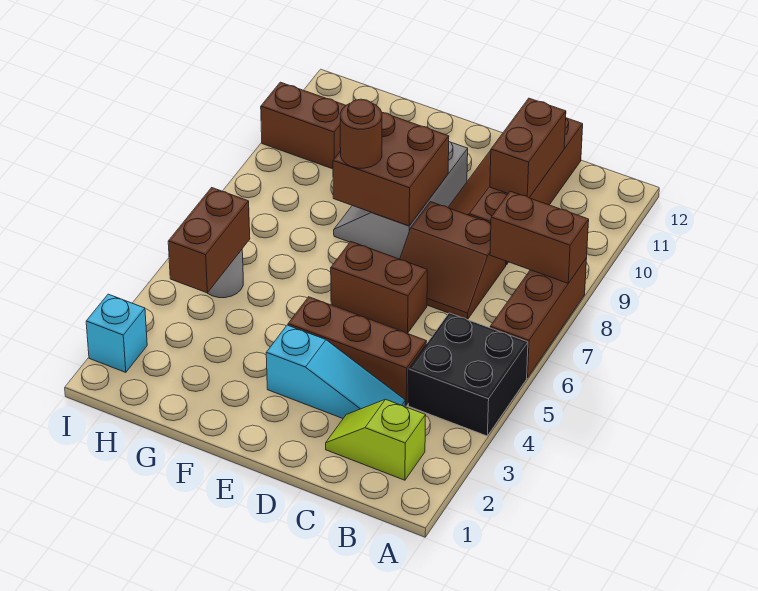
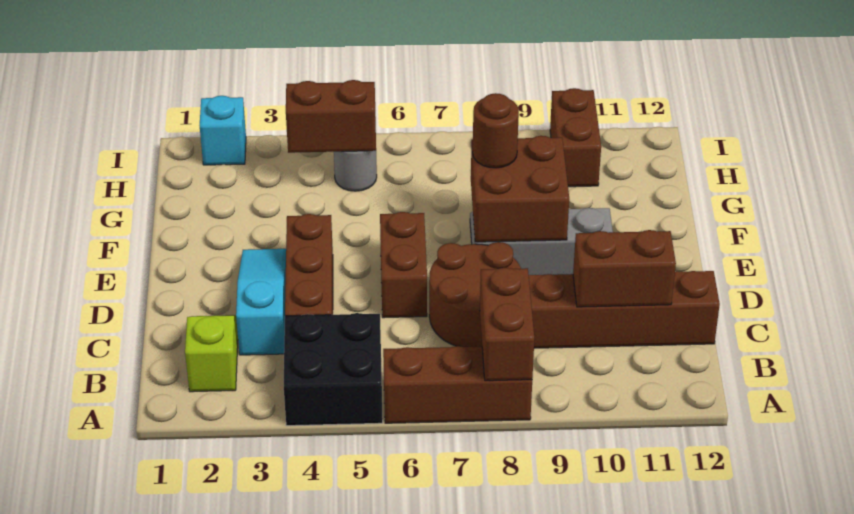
cyan slope C3:E3 level 1 top E -> cyan slope C3:E3 level 1 top C
brown slope C7:D8 level 1 top 8 -> brown round brick C7:D8 level 1

